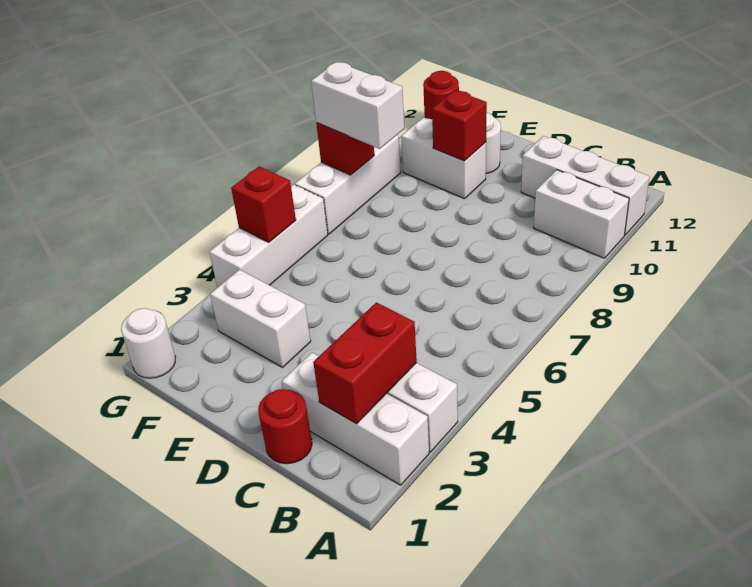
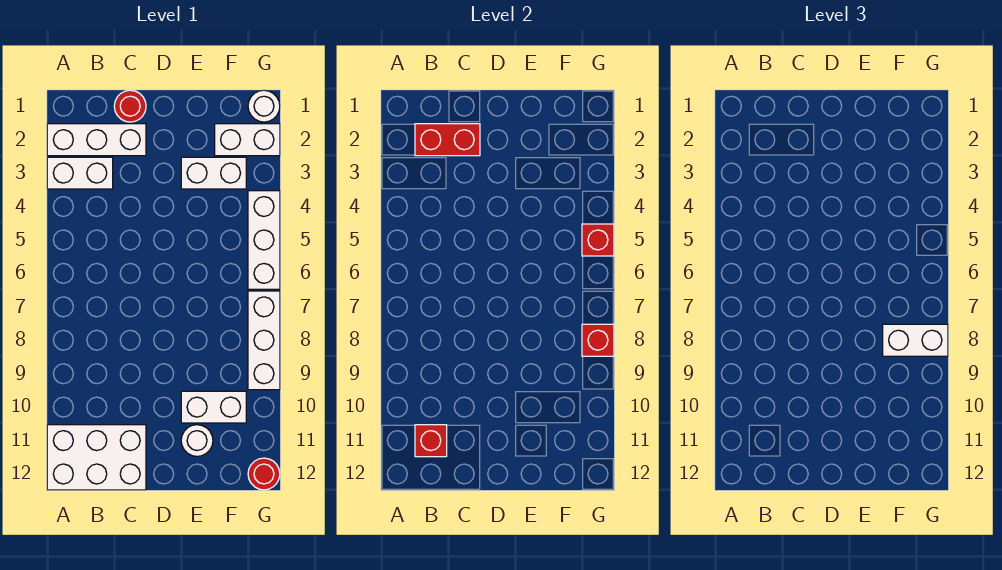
white brick A10:B10 level 1 -> white brick F2:G2 level 1
white brick A11:C11 level 1 -> white brick A11:C12 level 1
red brick B2:B3 level 2 -> red brick B2:C2 level 2
red brick E10 level 2 -> red brick B11 level 2

